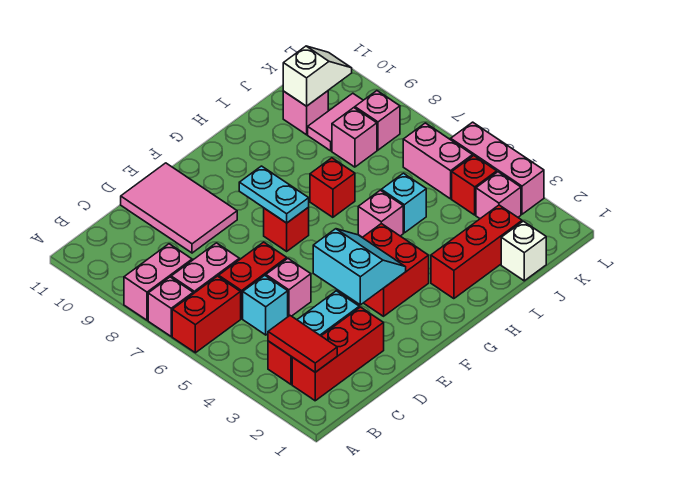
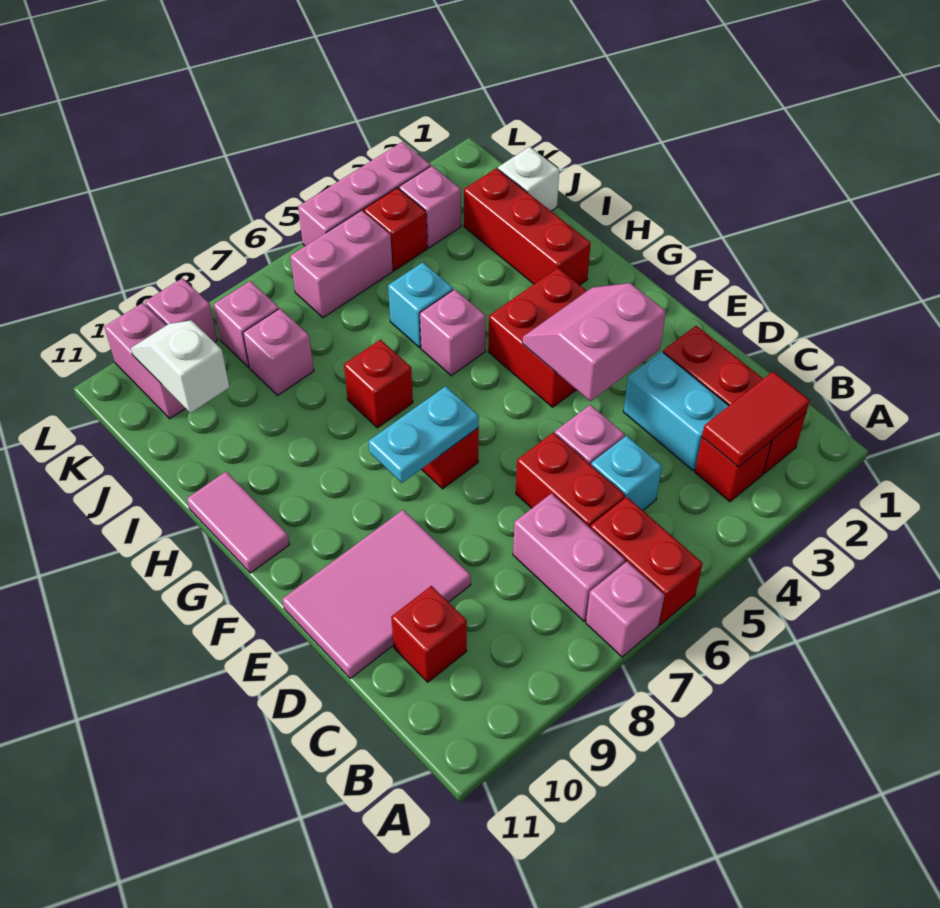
pink brick A8:B8 level 1 -> pink brick K10:L10 level 1
none -> red brick C10 level 1
cyan slope E3:F4 level 2 top E -> pink slope E3:F4 level 2 top E
pink tile J9:K9 level 1 -> pink tile G11:H11 level 1
pink brick J10 level 1 -> pink brick L9 level 1

